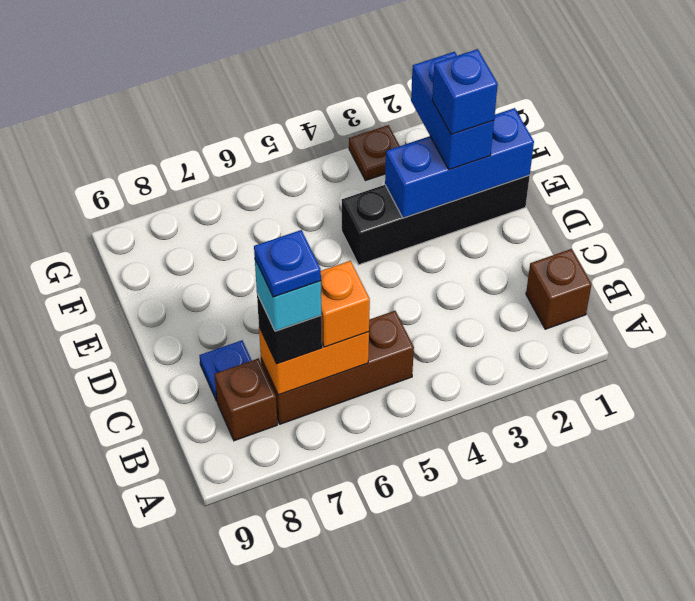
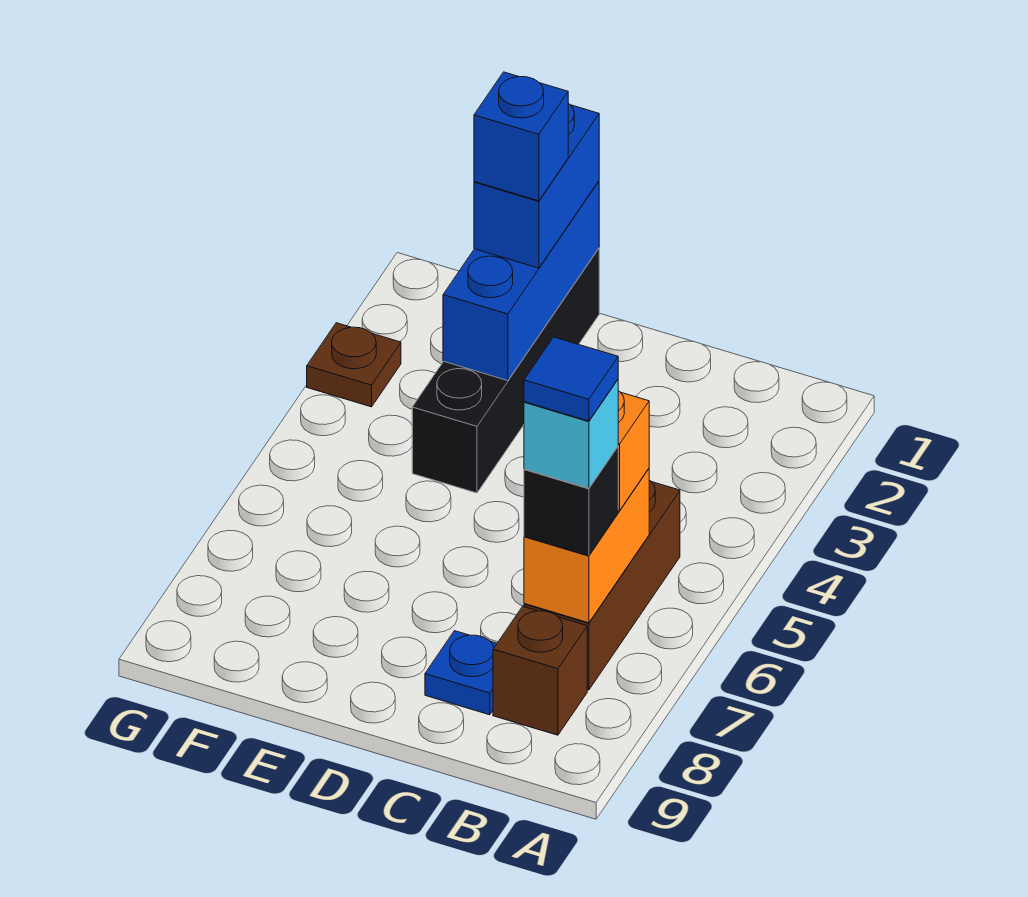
brown brick B1 level 1 -> none
blue plate B7 level 5 -> blue tile B7 level 5
blue brick E2:F2 level 3 -> blue brick E1:E2 level 3

